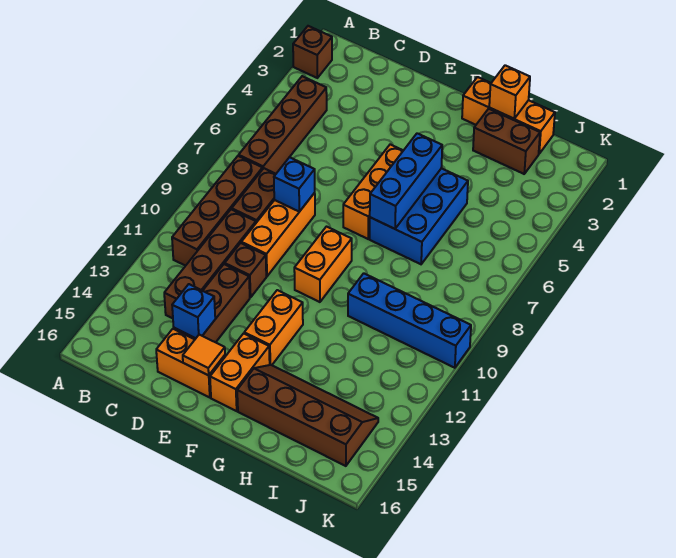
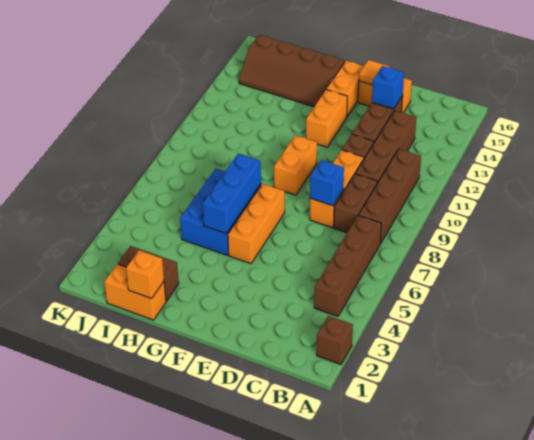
orange brick G1:I1 level 1 -> orange brick H1:I1 level 1
blue brick H10:K10 level 1 -> none

